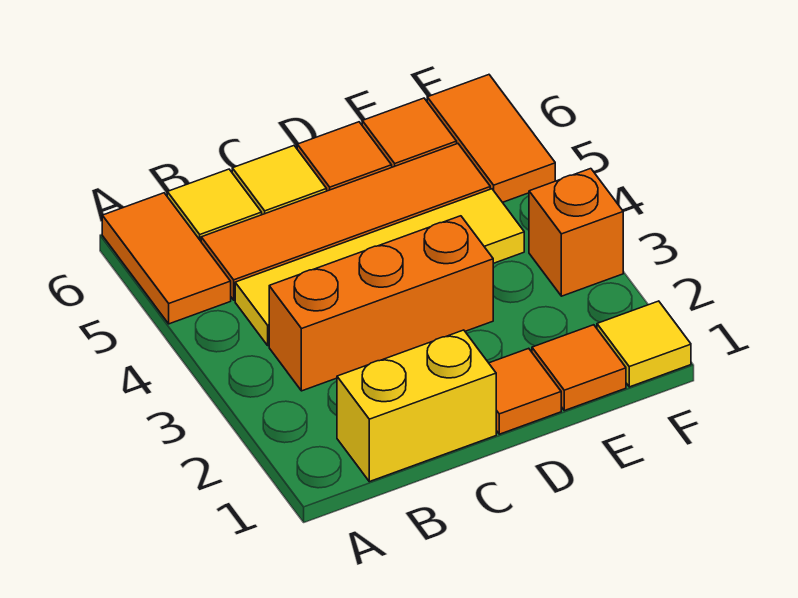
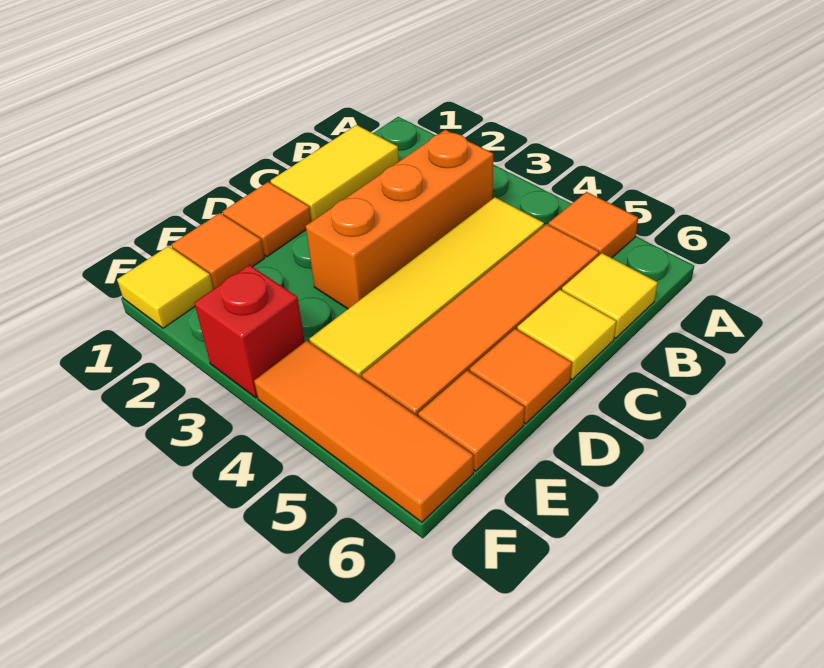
orange tile A5:A6 level 1 -> orange tile A5 level 1
yellow brick B1:C1 level 1 -> yellow tile B1:C1 level 1
orange brick F3 level 1 -> red brick F3 level 1
orange tile F5:F6 level 1 -> orange tile F4:F6 level 1

